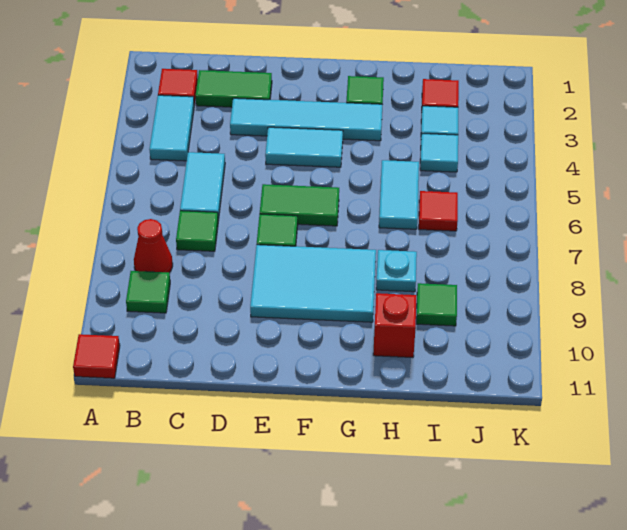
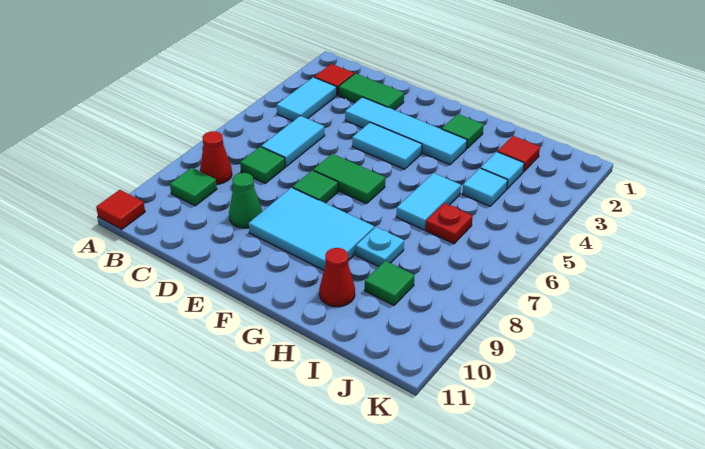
none -> green cone D9 level 1
red brick H10 level 1 -> red cone H10 level 1
red tile I6 level 1 -> red plate I6 level 1

